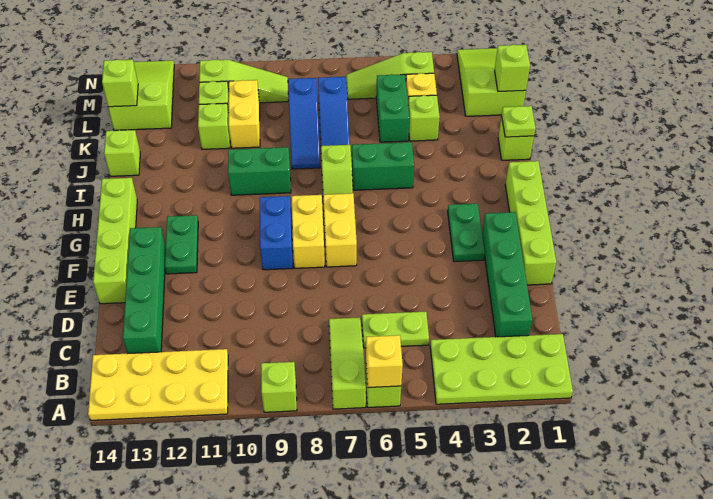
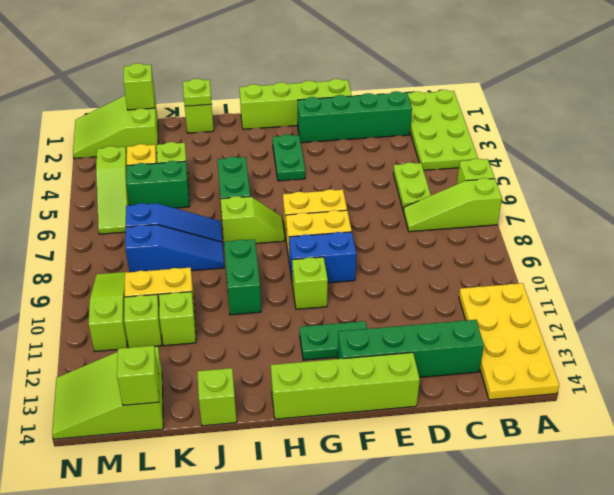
yellow brick A6 level 2 -> none
lime brick A9 level 1 -> lime brick G10 level 1
green plate F3:G3 level 1 -> green plate G3:G4 level 1

